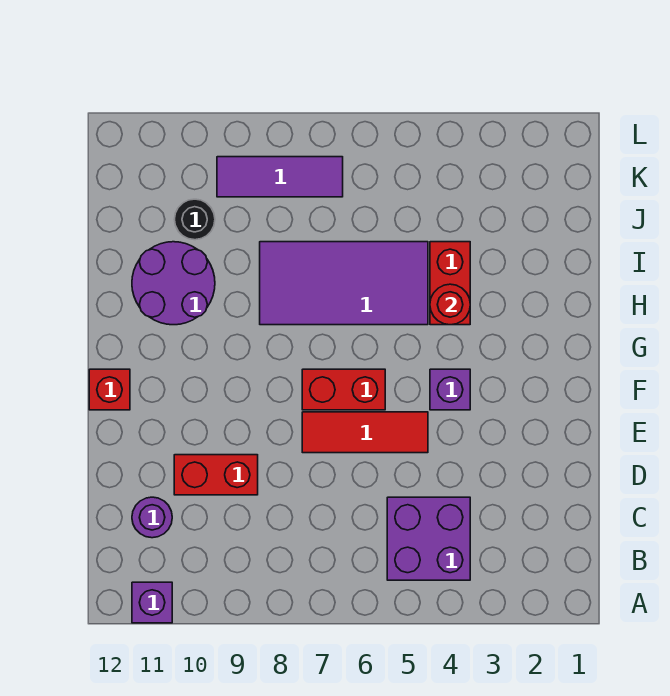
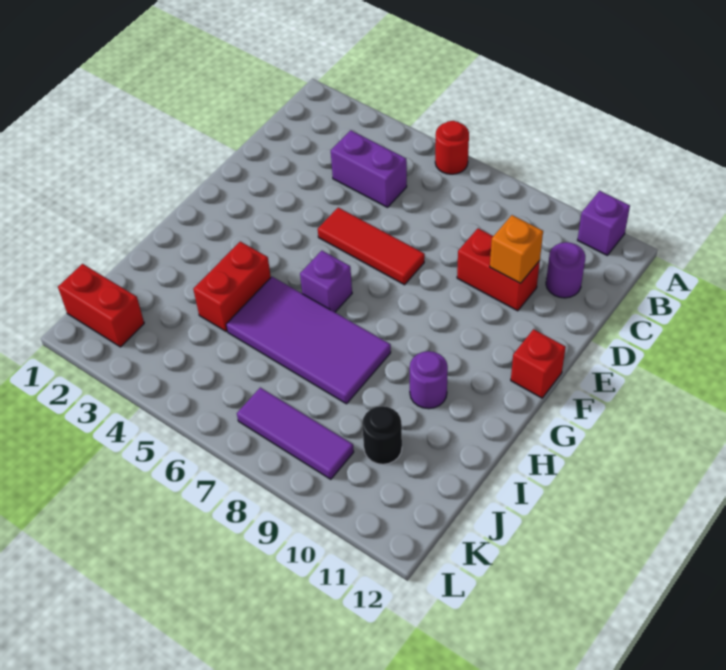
purple brick B4:C5 level 1 -> purple brick C4:C5 level 1
none -> orange brick D10 level 2
purple brick F4 level 1 -> purple brick G6 level 1
red brick F6:F7 level 1 -> red brick K1:K2 level 1
red round brick H4 level 2 -> red round brick A6 level 1
purple round brick H10:I11 level 1 -> purple round brick H10 level 1

